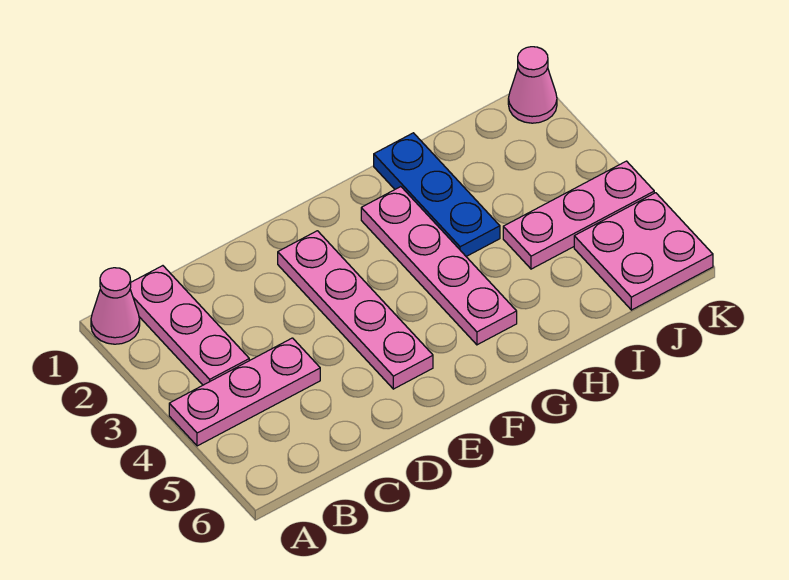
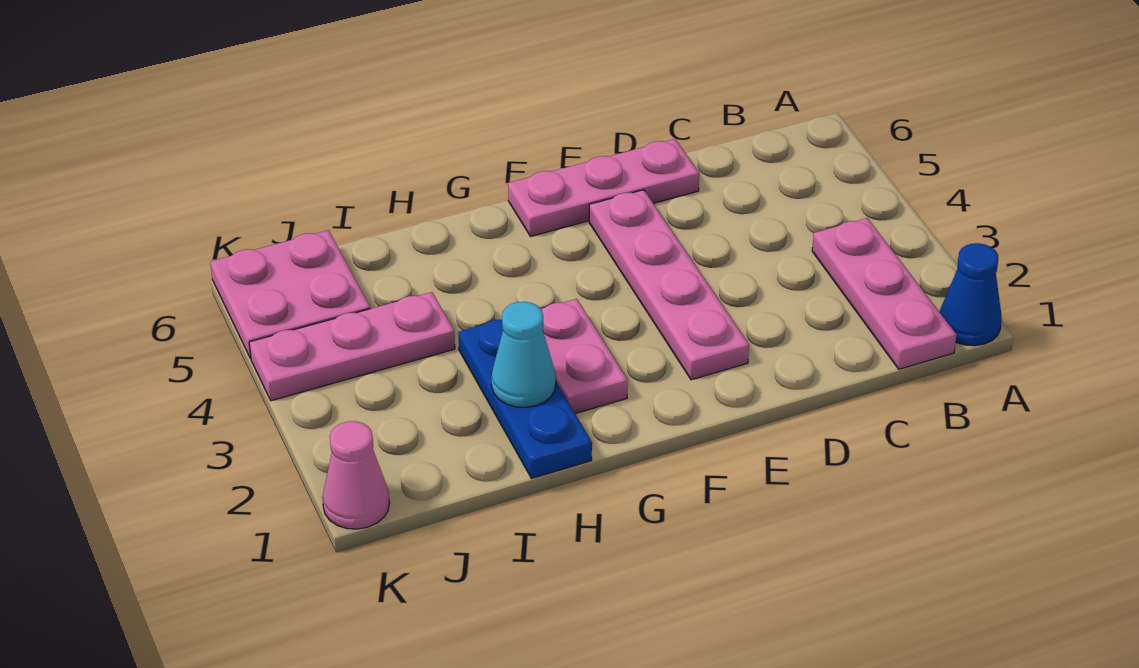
pink cone A1 level 1 -> blue cone A1 level 1
pink plate A4:C4 level 1 -> pink plate D6:F6 level 1
pink plate G2:G5 level 1 -> pink plate G2:G3 level 1
none -> cyan cone H2 level 2

